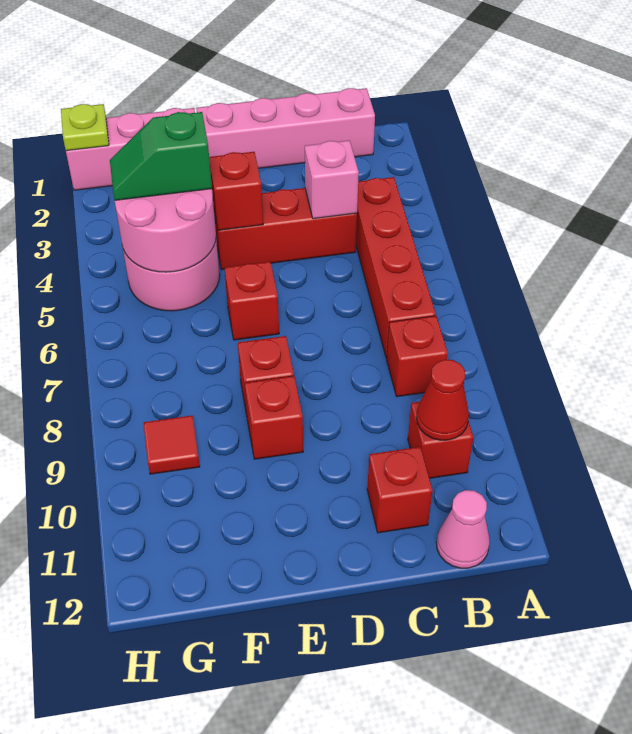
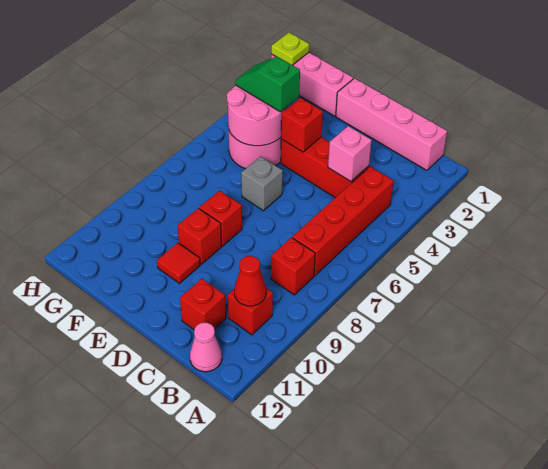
red brick E6 level 1 -> grey brick E6 level 1
red tile G9 level 1 -> red tile E10 level 1

